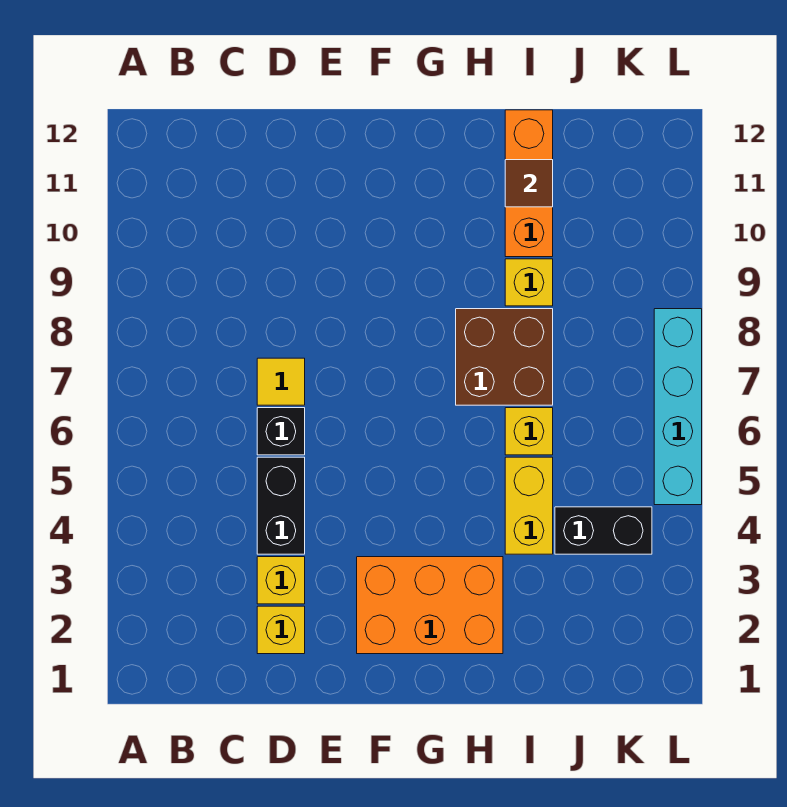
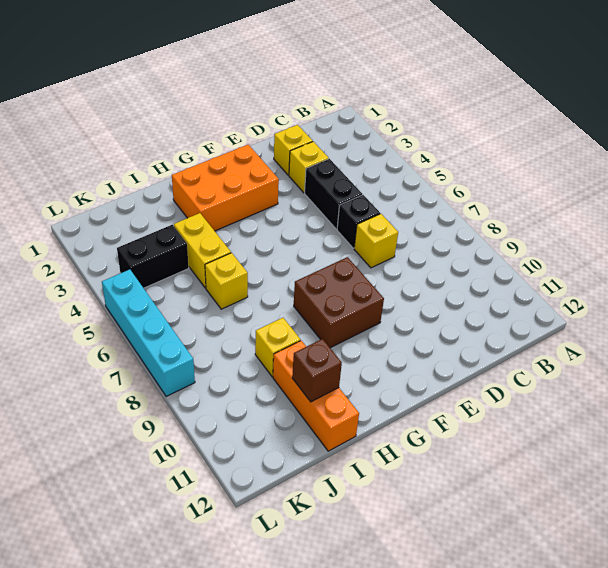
yellow tile D7 level 1 -> yellow brick D7 level 1
brown brick H7:I8 level 1 -> brown brick F8:G9 level 1
brown tile I11 level 2 -> brown brick I11 level 2

